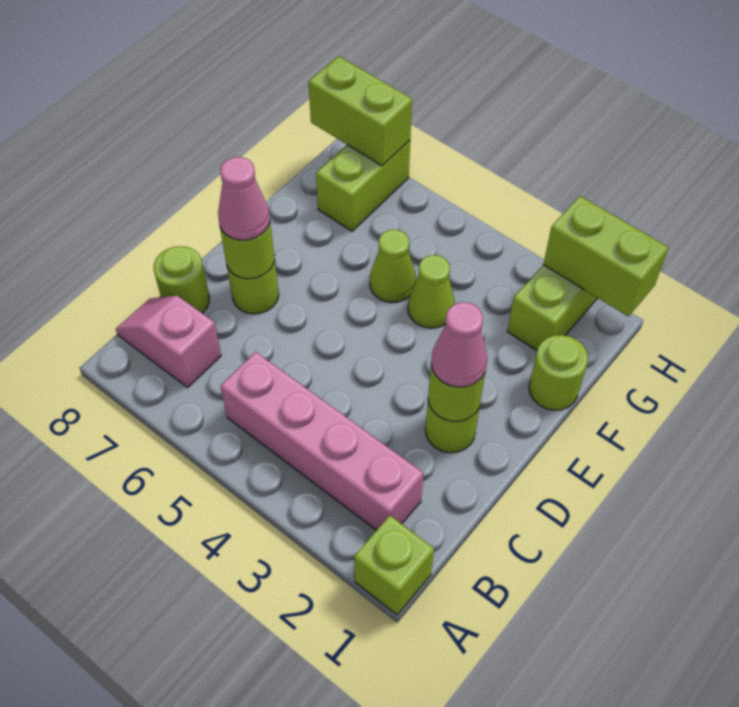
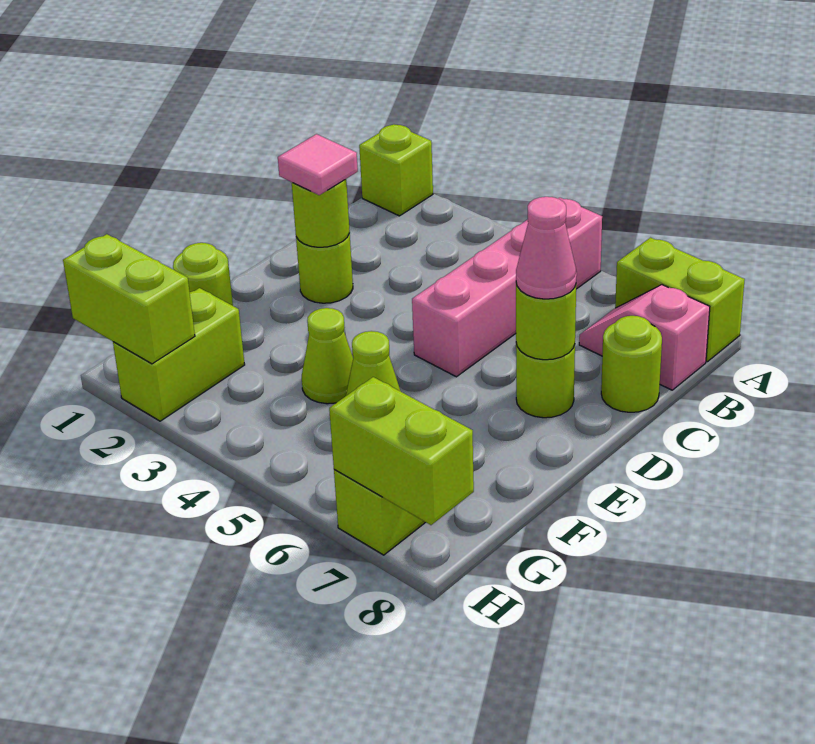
none -> lime brick A7:A8 level 1
pink brick B2:B5 level 1 -> pink brick A5:D5 level 1
pink slope B7:B8 level 1 top 7 -> pink slope B7:B8 level 1 top 8
pink cone D2 level 3 -> pink tile D2 level 3

